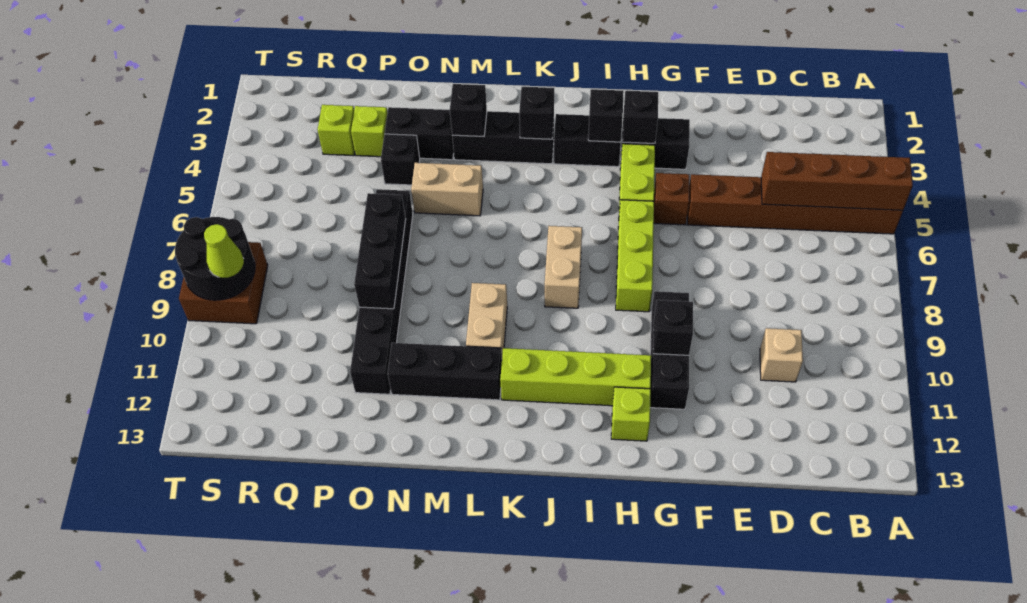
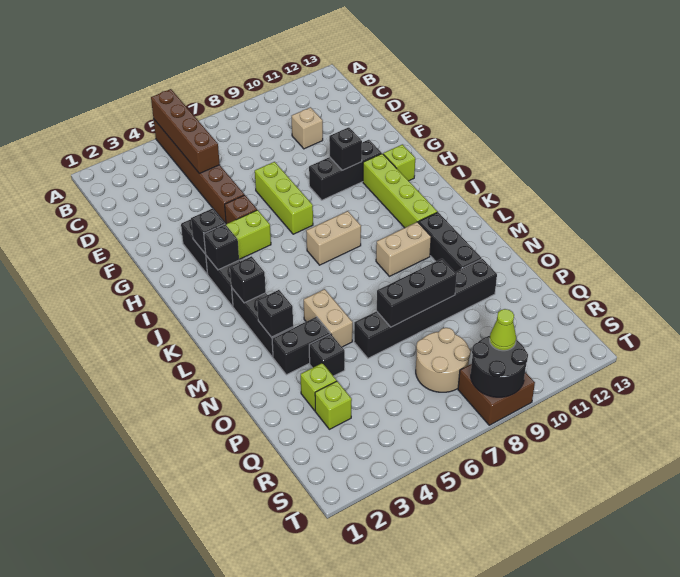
lime brick H6:H8 level 1 -> lime brick F7:H7 level 1
black brick N3:O3 level 1 -> black brick N3:N4 level 1
none -> tan round brick Q7:R8 level 1

